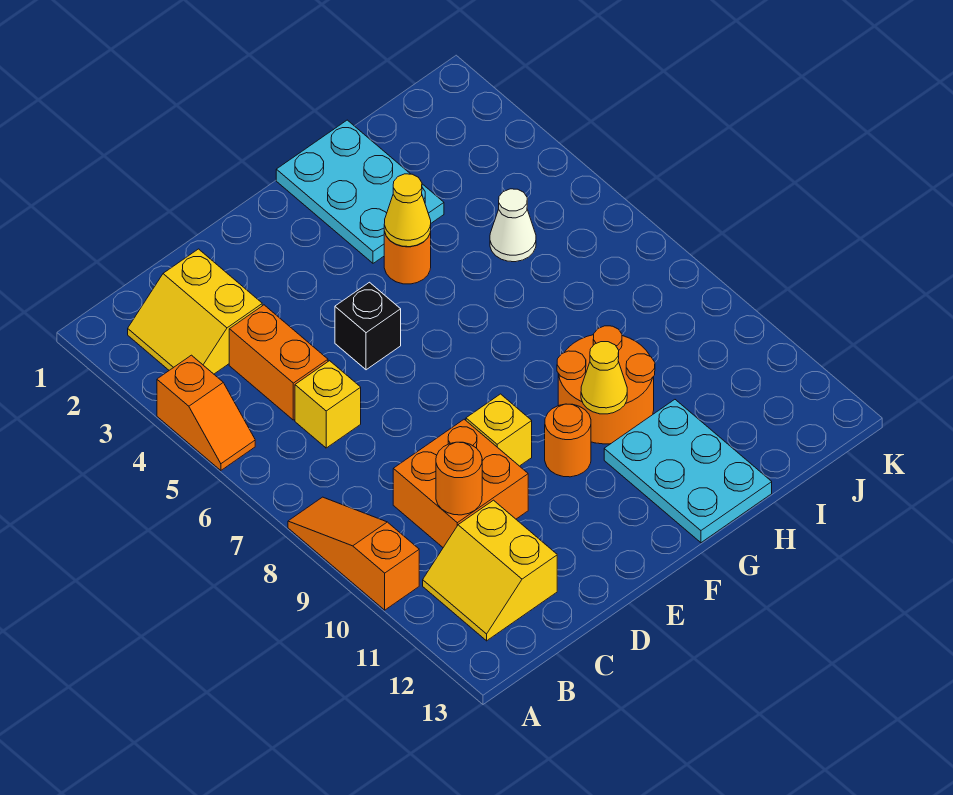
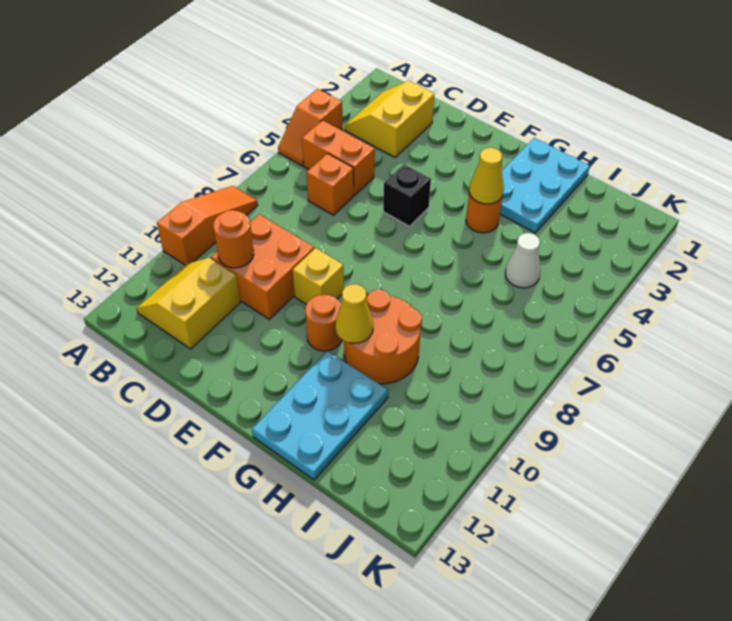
orange brick C4:C5 level 1 -> orange brick B5:C5 level 1
yellow brick C6 level 1 -> orange brick C6 level 1

